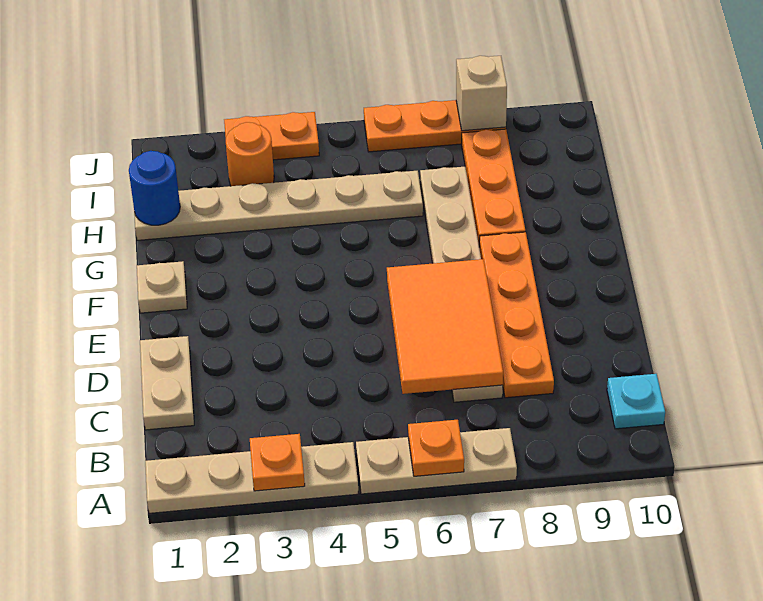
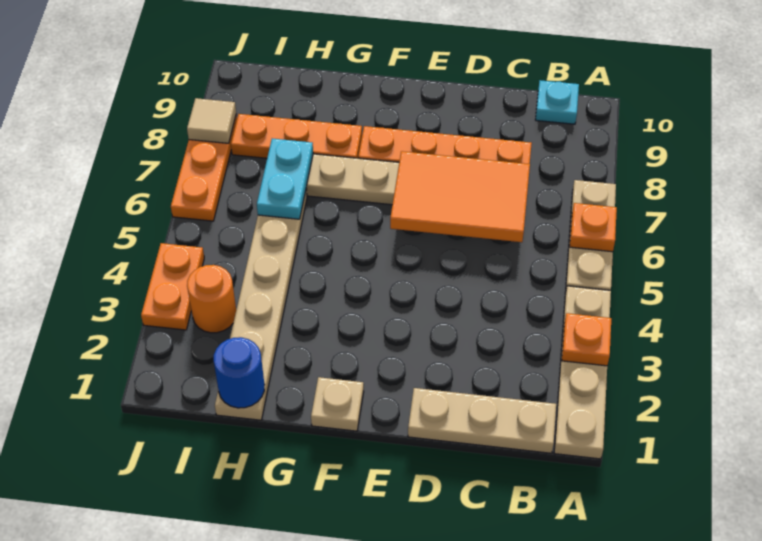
tan plate C1:D1 level 1 -> tan plate B1:D1 level 1
none -> cyan plate H6:H7 level 2
tan brick J8 level 2 -> tan tile J8 level 2

